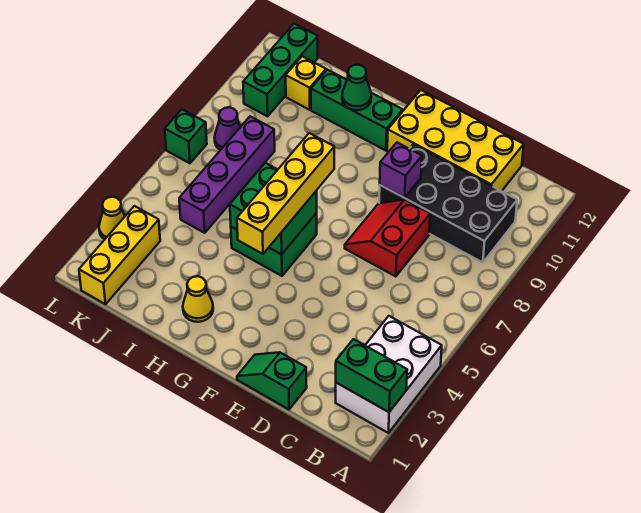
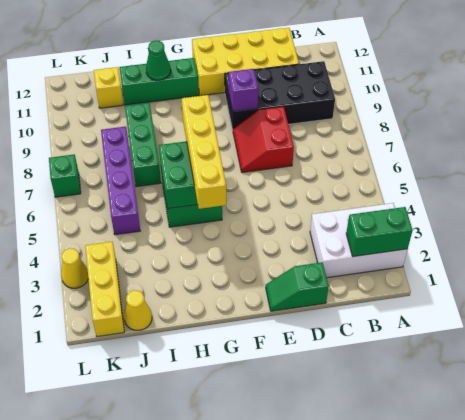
white brick A2:B4 level 1 -> white brick A2:C3 level 1
yellow cone H2 level 1 -> yellow cone J1 level 1
purple cone K8 level 1 -> none
green brick K10:K12 level 1 -> green brick I7:I9 level 1

